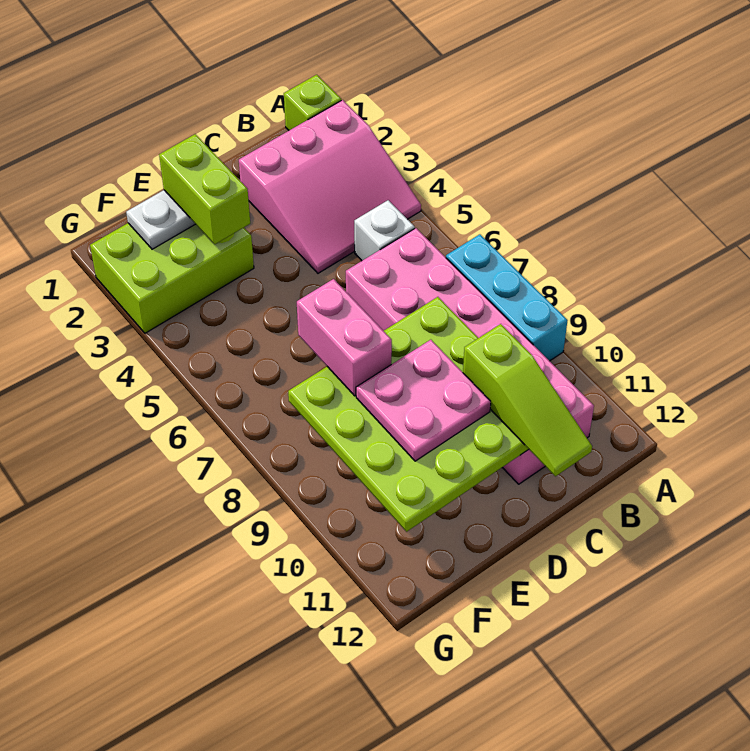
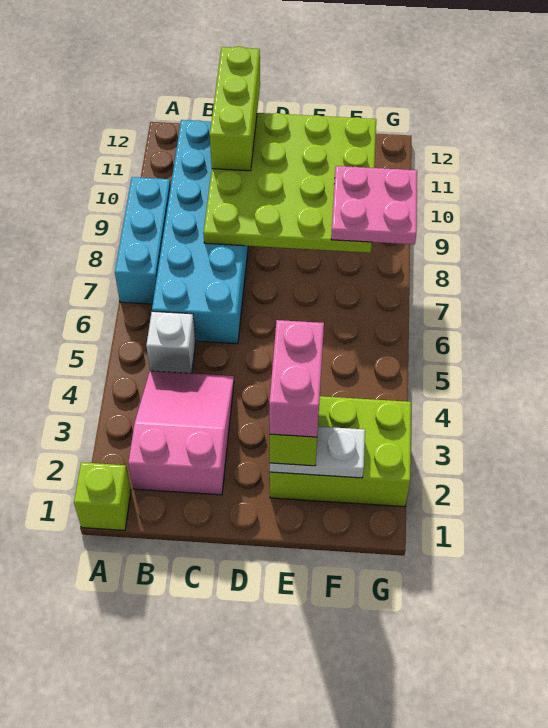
pink slope A2:C4 level 1 top 2 -> pink slope B2:C4 level 1 top 2
pink brick B6:C11 level 1 -> cyan brick B6:C11 level 1
lime slope C10:C12 level 3 top 10 -> lime brick C10:C12 level 3
pink plate D9:E10 level 3 -> pink plate F8:G9 level 3
pink brick E7:E8 level 3 -> pink brick E2:E3 level 4

